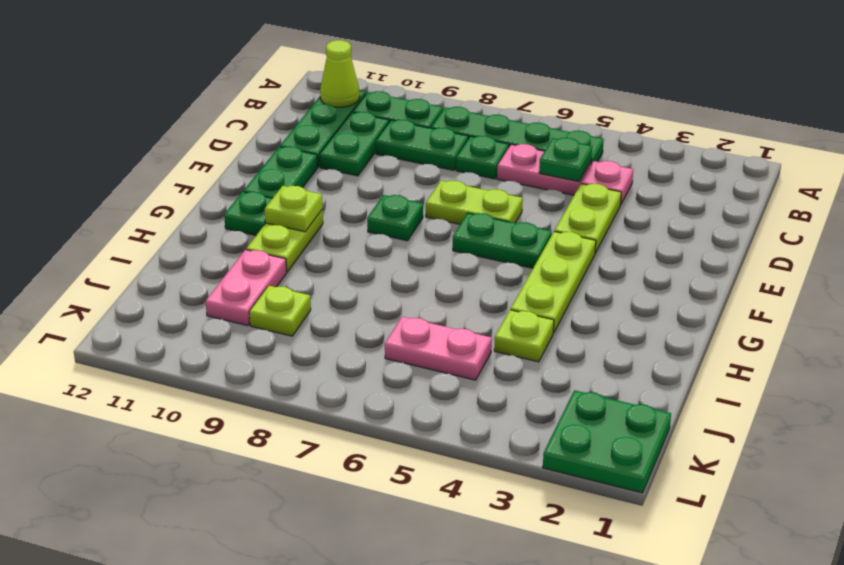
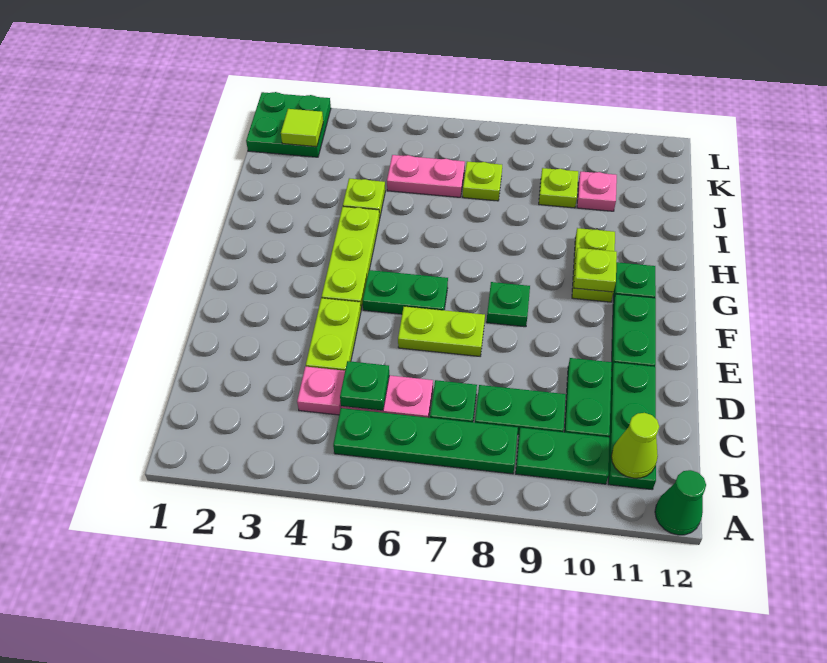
none -> green cone A12 level 1
pink plate I10:J10 level 1 -> pink plate J10 level 1
none -> lime plate J7 level 1
none -> lime tile K2 level 2

